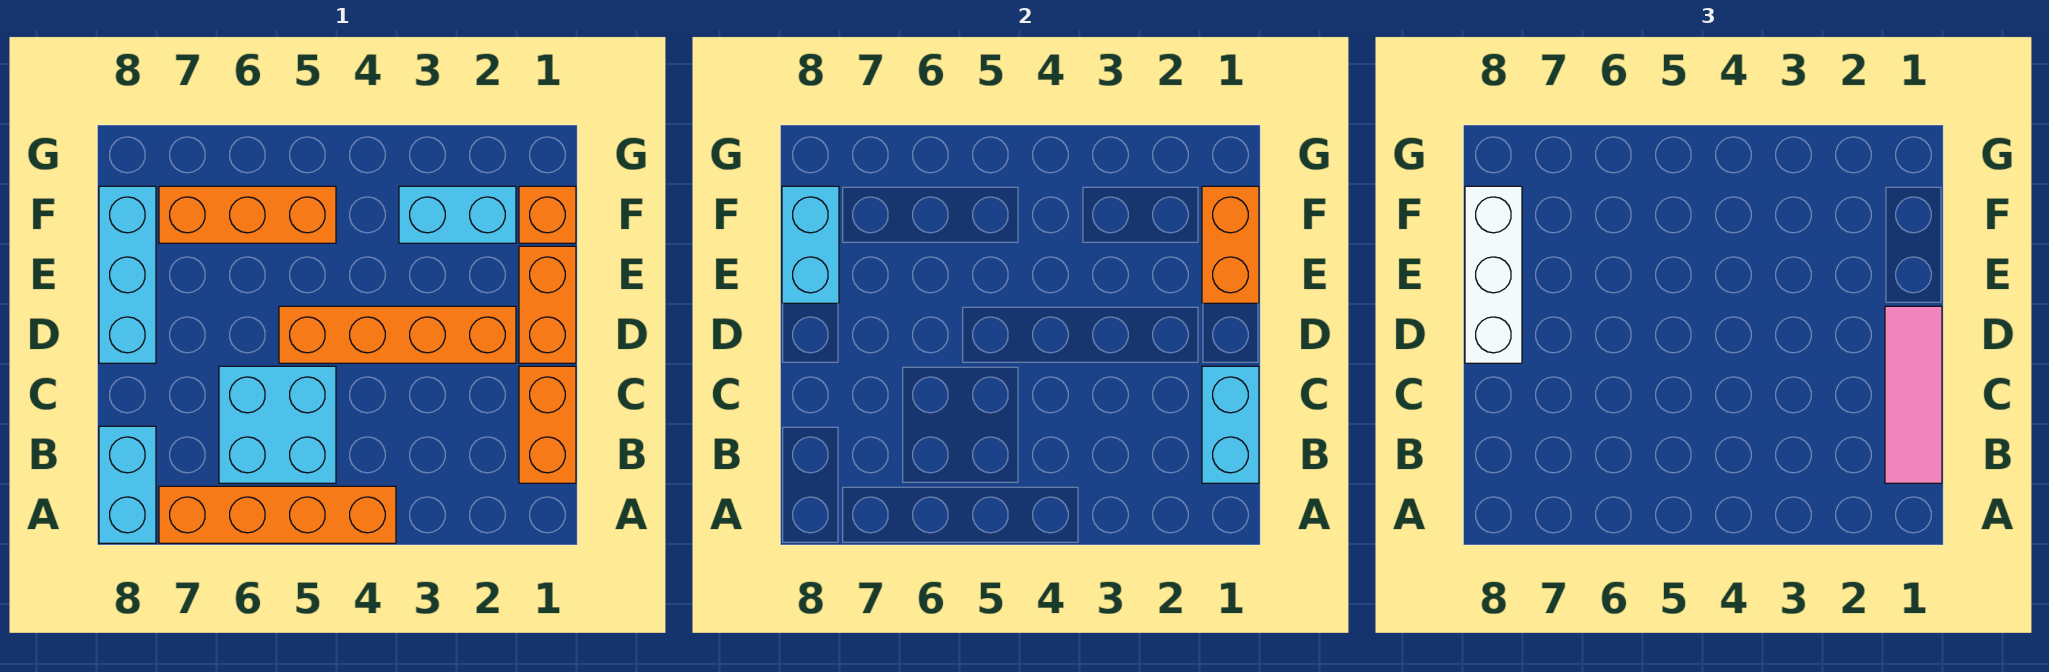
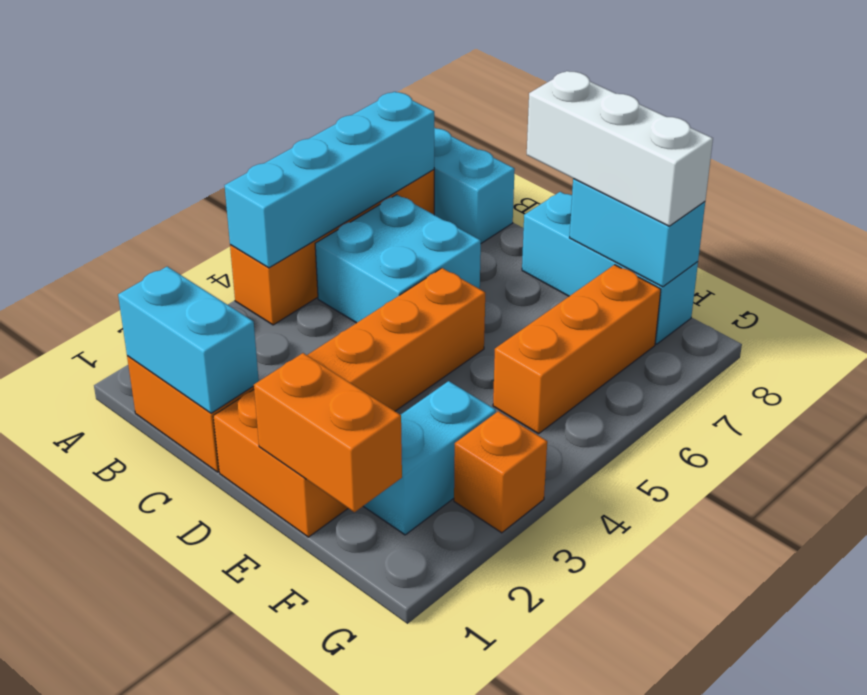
none -> cyan brick A4:A7 level 2
pink tile B1:D1 level 3 -> none
orange brick F1 level 1 -> orange brick G3 level 1

